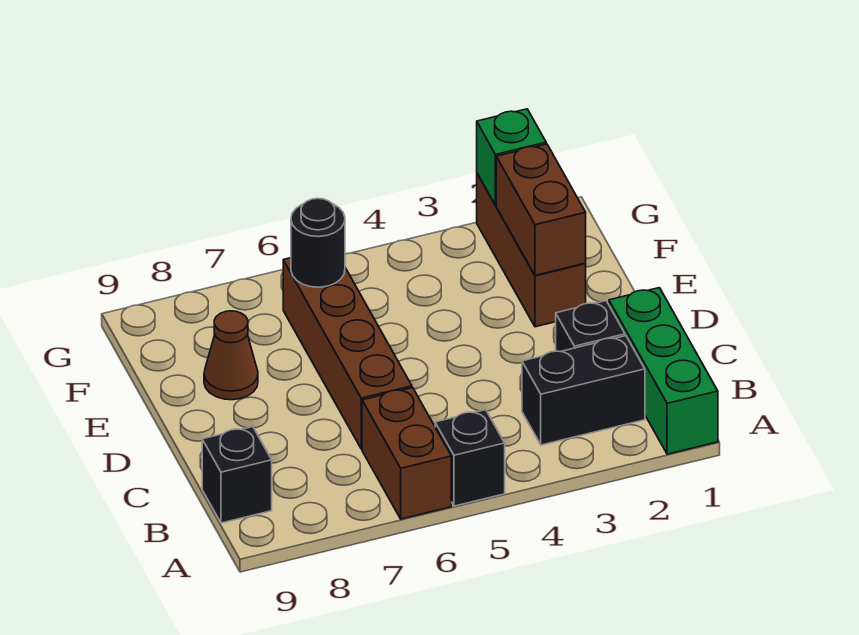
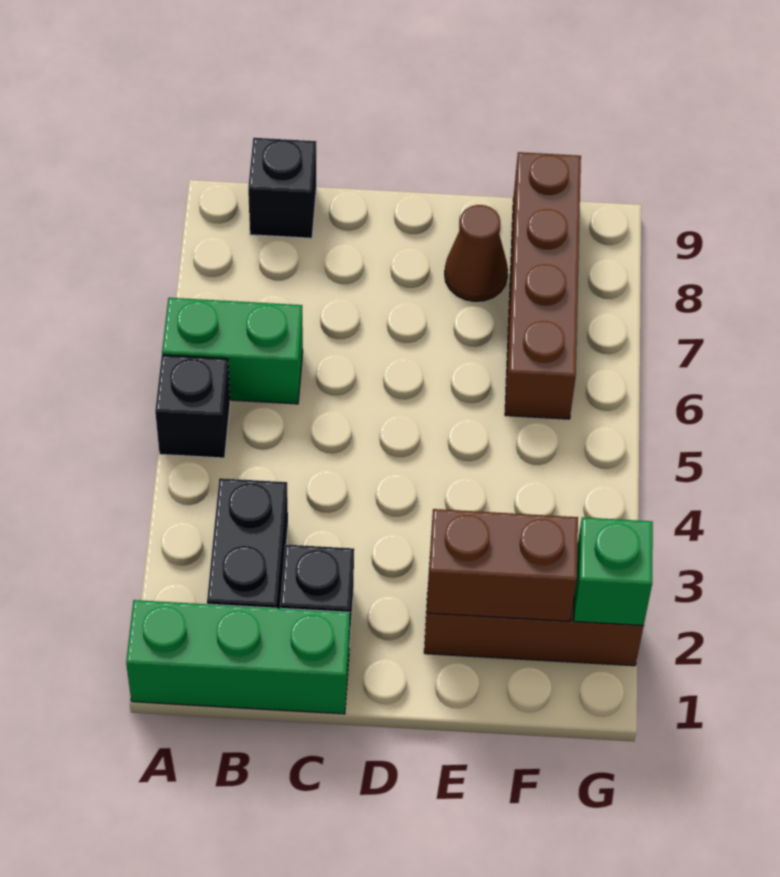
brown brick A6:B6 level 1 -> green brick A6:B6 level 1
brown brick C6:F6 level 1 -> brown brick F6:F9 level 1
black round brick F6 level 2 -> none

